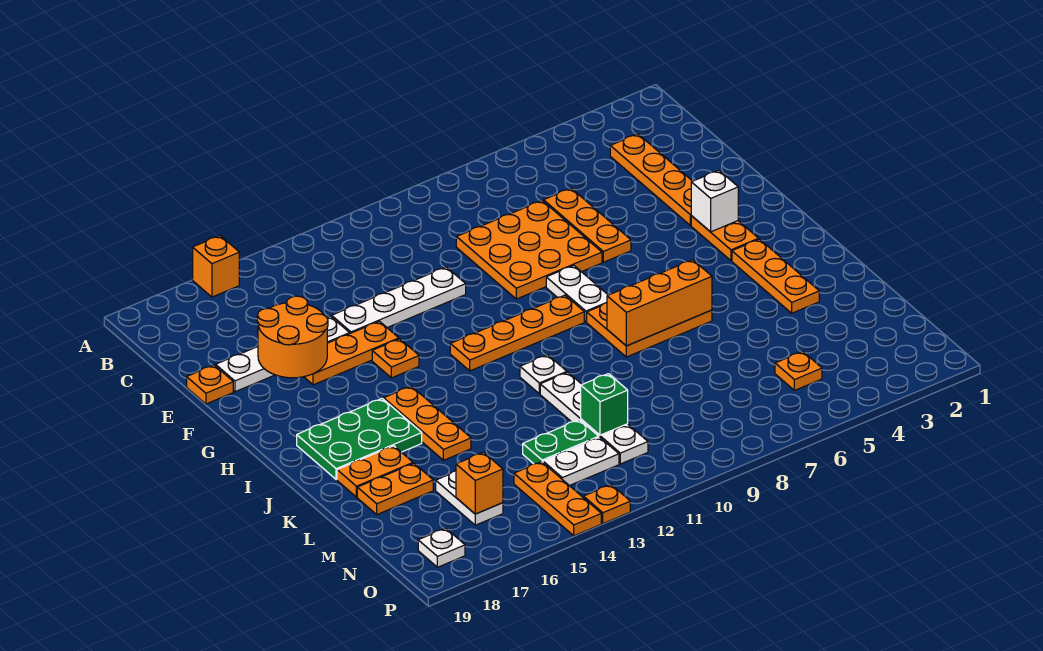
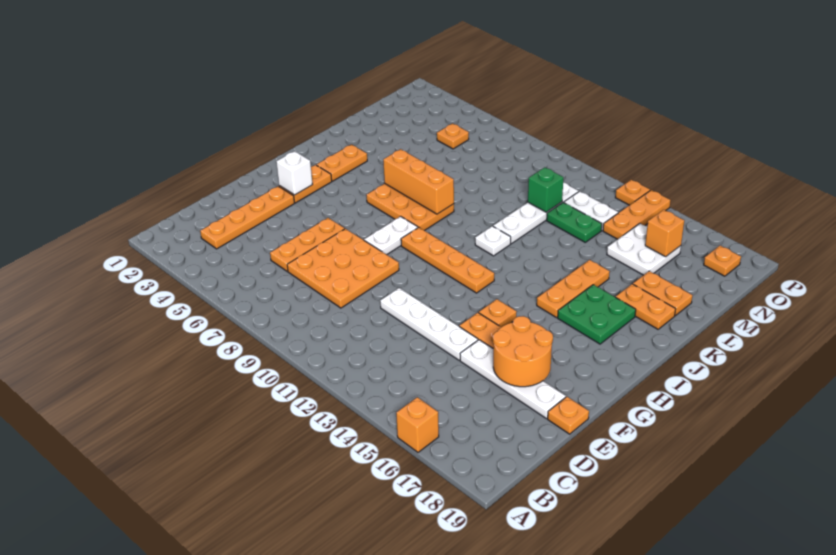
orange plate I3:K3 level 1 -> orange plate I3:J3 level 1
green plate I16:J18 level 1 -> green plate I16:J17 level 1
white plate M16:N16 level 1 -> white plate M15:N16 level 1
white plate O18 level 1 -> orange plate O18 level 1

